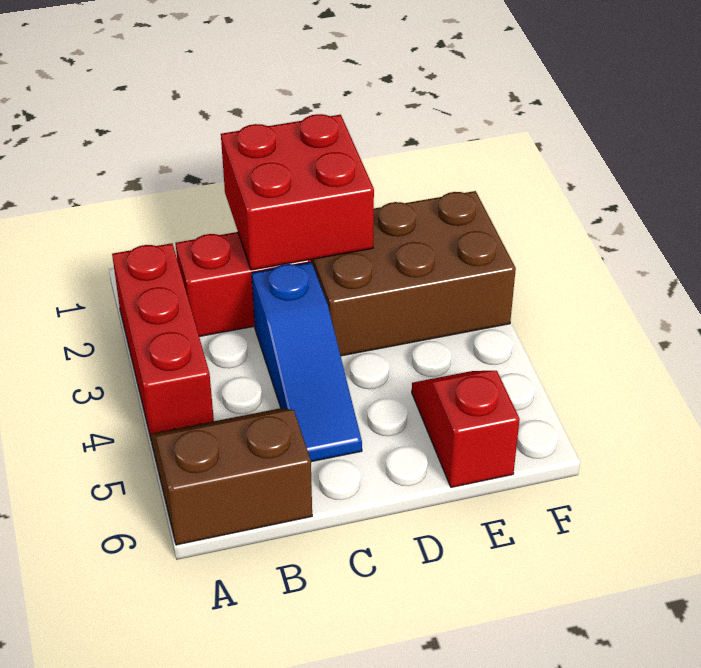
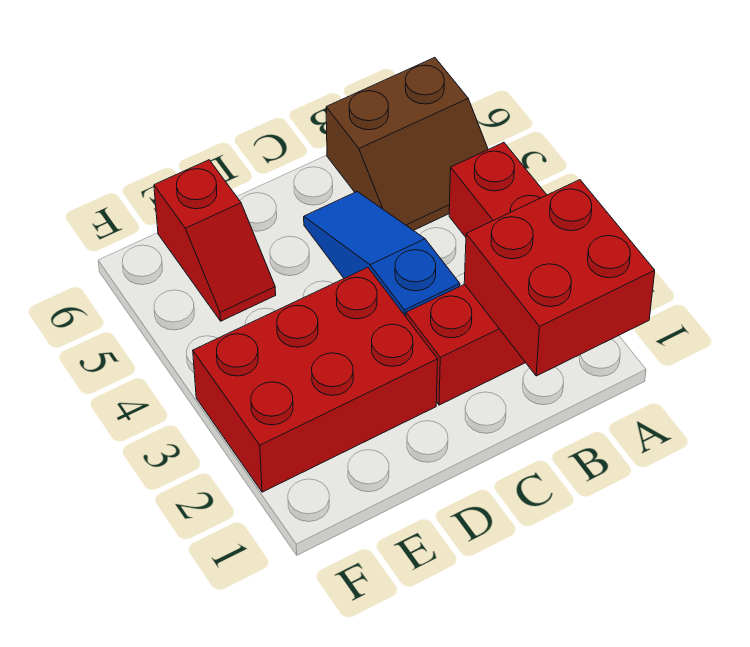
red brick C1:D2 level 2 -> red brick A1:B2 level 2
brown brick D2:F3 level 1 -> red brick D2:F3 level 1

